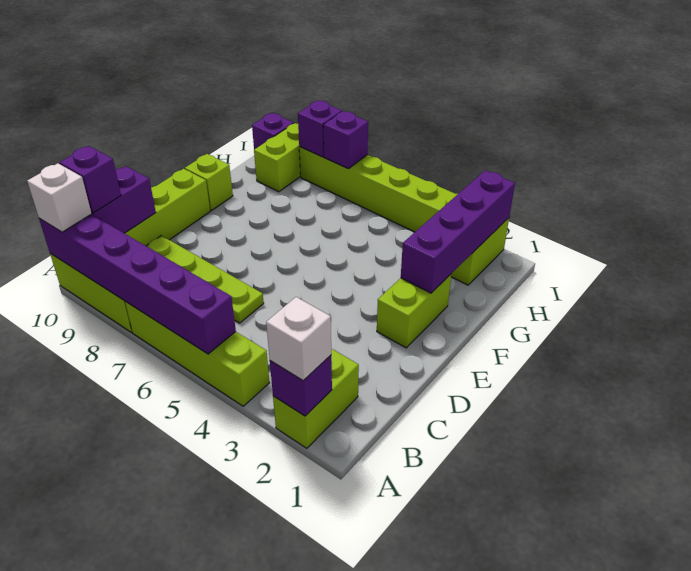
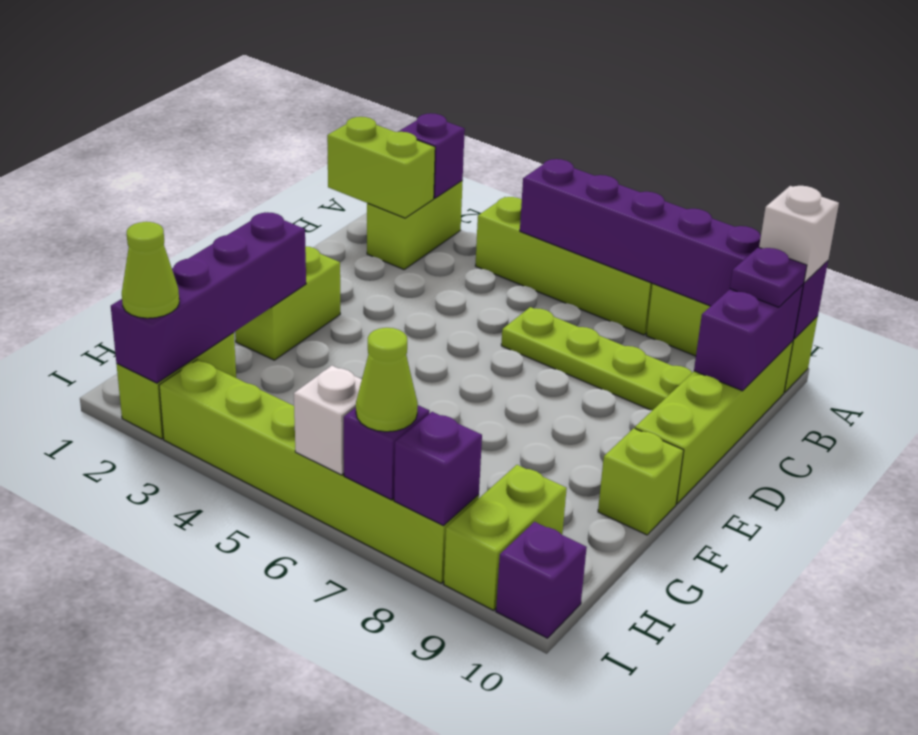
white brick A2 level 3 -> white brick I6 level 2
none -> lime brick B1:B2 level 2
purple brick B10 level 3 -> purple plate B10 level 3
none -> lime cone I2 level 3
none -> lime cone I7 level 3

